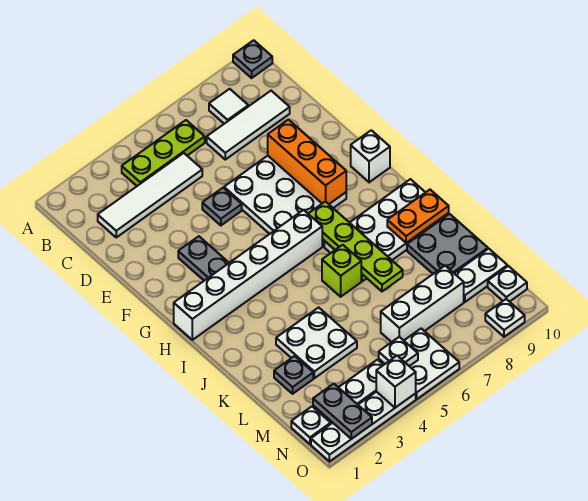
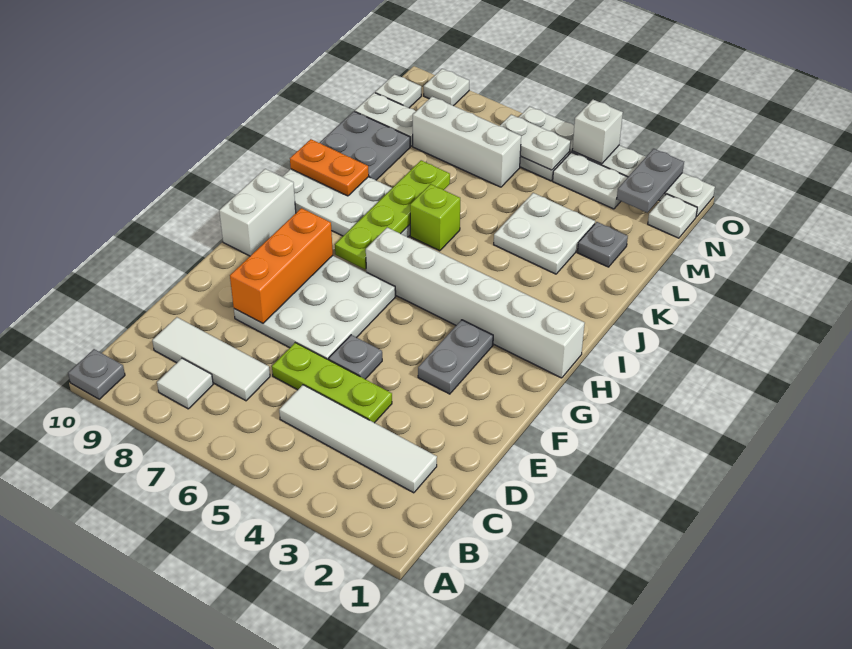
lime plate B4:B6 level 1 -> lime plate D4:D6 level 1
white brick G10 level 1 -> white brick G10:H10 level 1
white plate N5 level 2 -> white plate N5:N6 level 2

